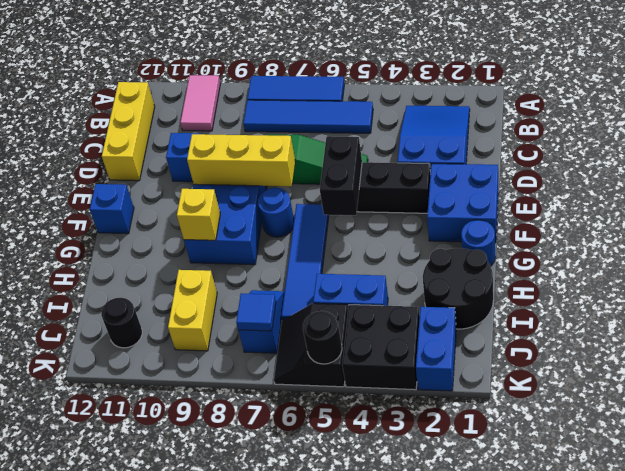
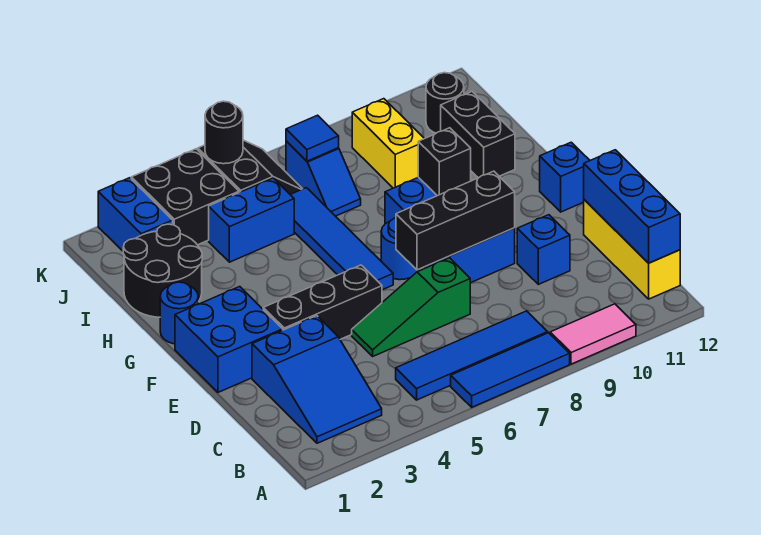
pink tile A10:B10 level 1 -> pink tile A9:A10 level 1
none -> blue brick B12:D12 level 2
black brick E5:F5 level 2 -> black brick H11:I11 level 1
yellow brick E7:E9 level 2 -> black brick E7:E9 level 2
yellow brick G9 level 2 -> black brick G9 level 2

